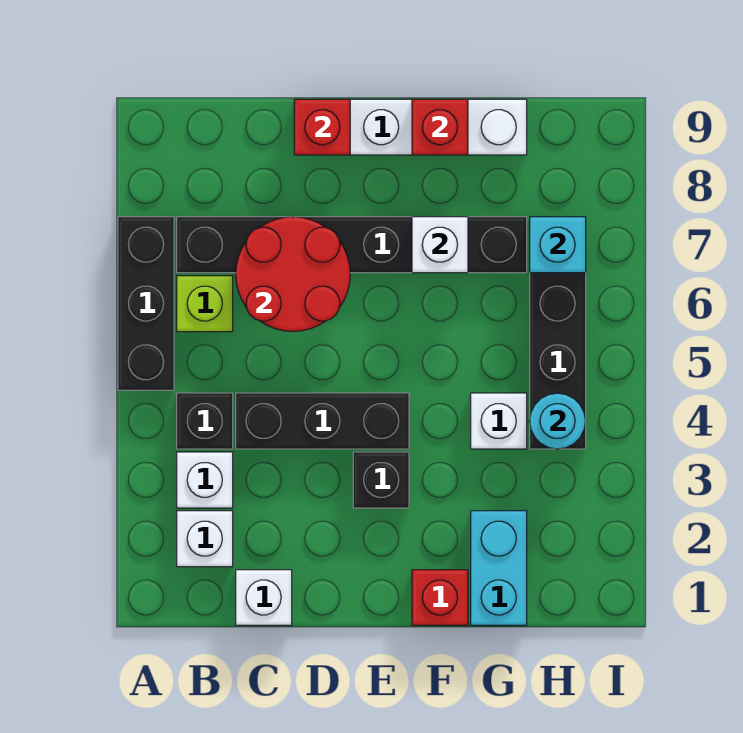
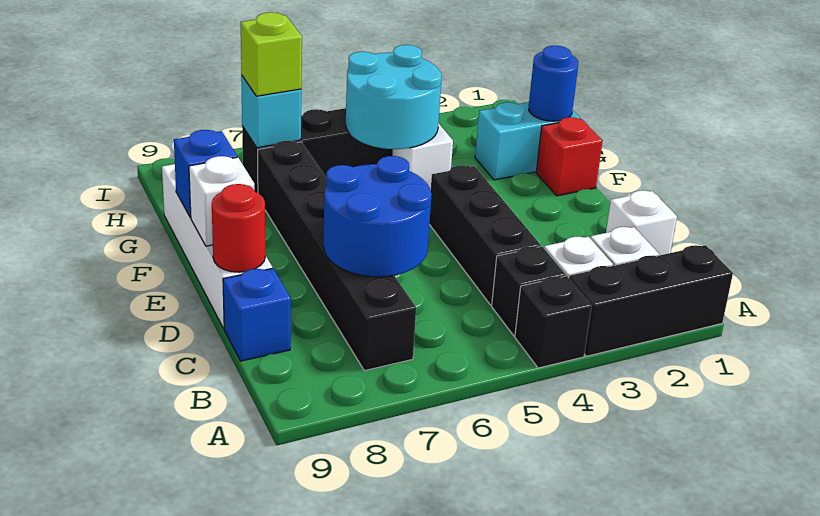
black brick A5:A7 level 1 -> black brick A1:A3 level 1
lime brick B6 level 1 -> lime brick H7 level 3
red round brick C6:D7 level 2 -> blue round brick C6:D7 level 2
none -> blue brick C9 level 1
red brick D9 level 2 -> red round brick D9 level 2
black brick E3 level 1 -> black brick A4 level 1
white brick F7 level 2 -> white brick E9 level 2
red brick F9 level 2 -> blue brick F9 level 2
none -> blue round brick G1 level 2
cyan round brick H4 level 2 -> cyan round brick G4:H5 level 2

